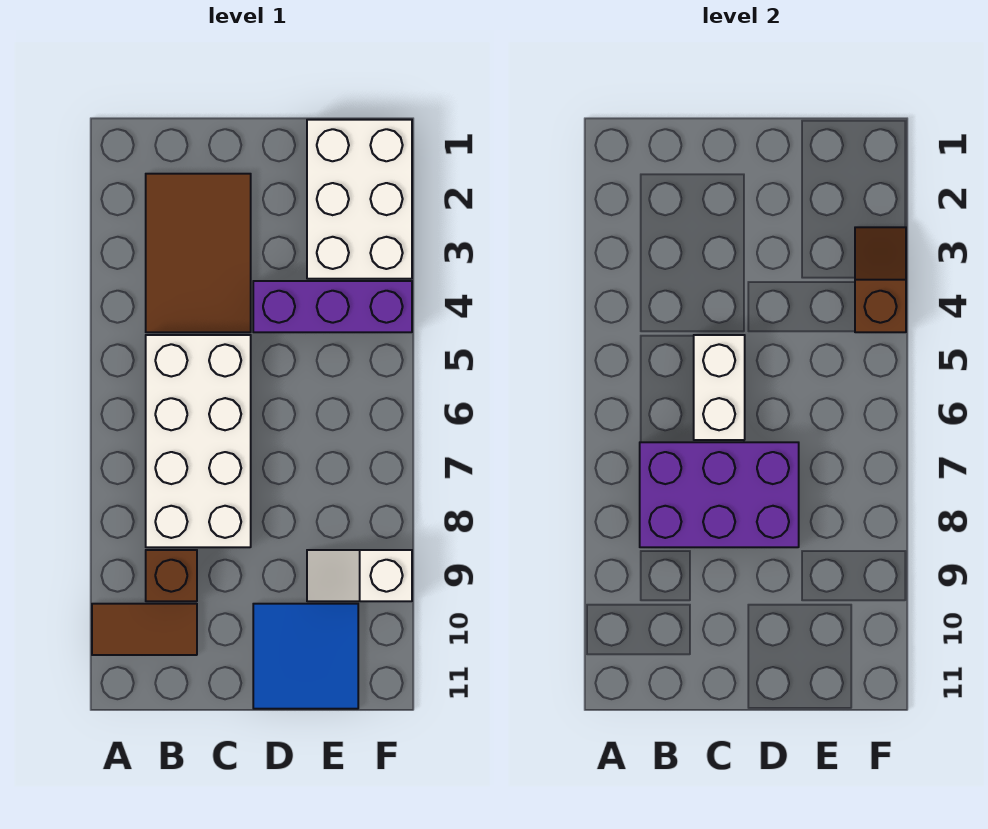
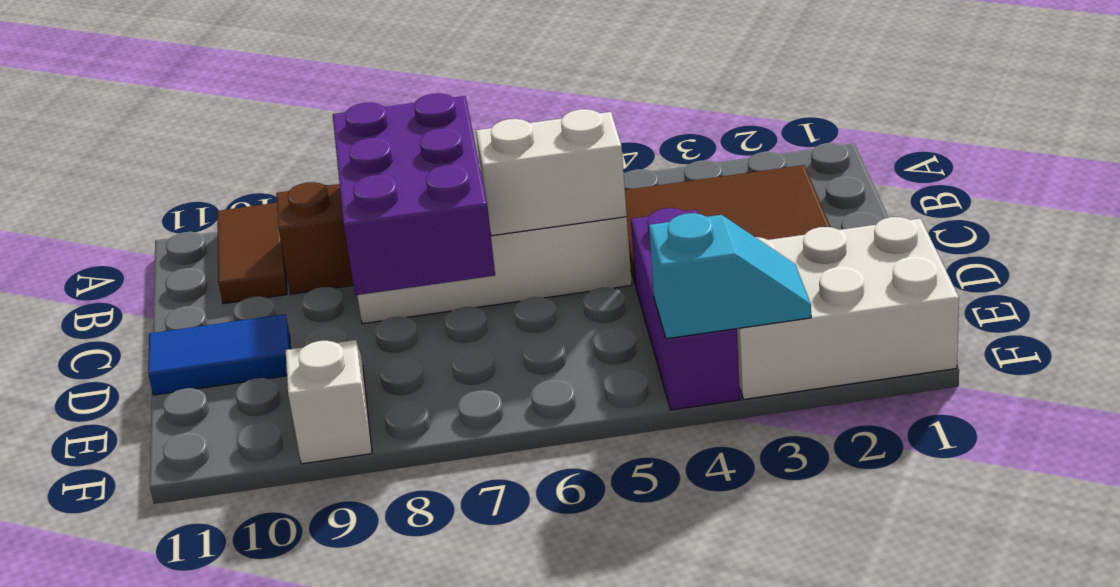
blue tile D10:E11 level 1 -> blue tile D10:D11 level 1
brown slope F3:F4 level 2 top 4 -> cyan slope F3:F4 level 2 top 4

